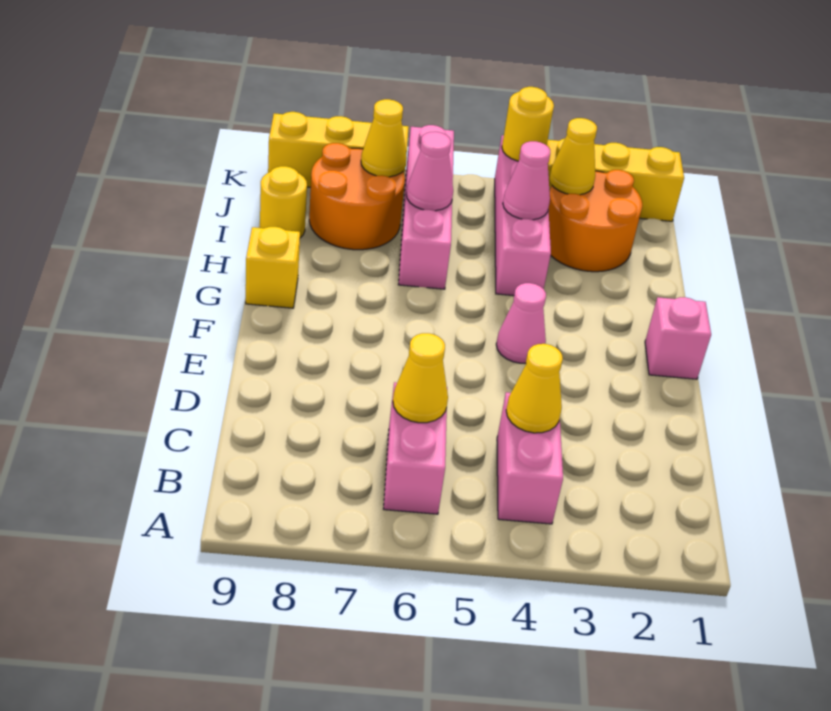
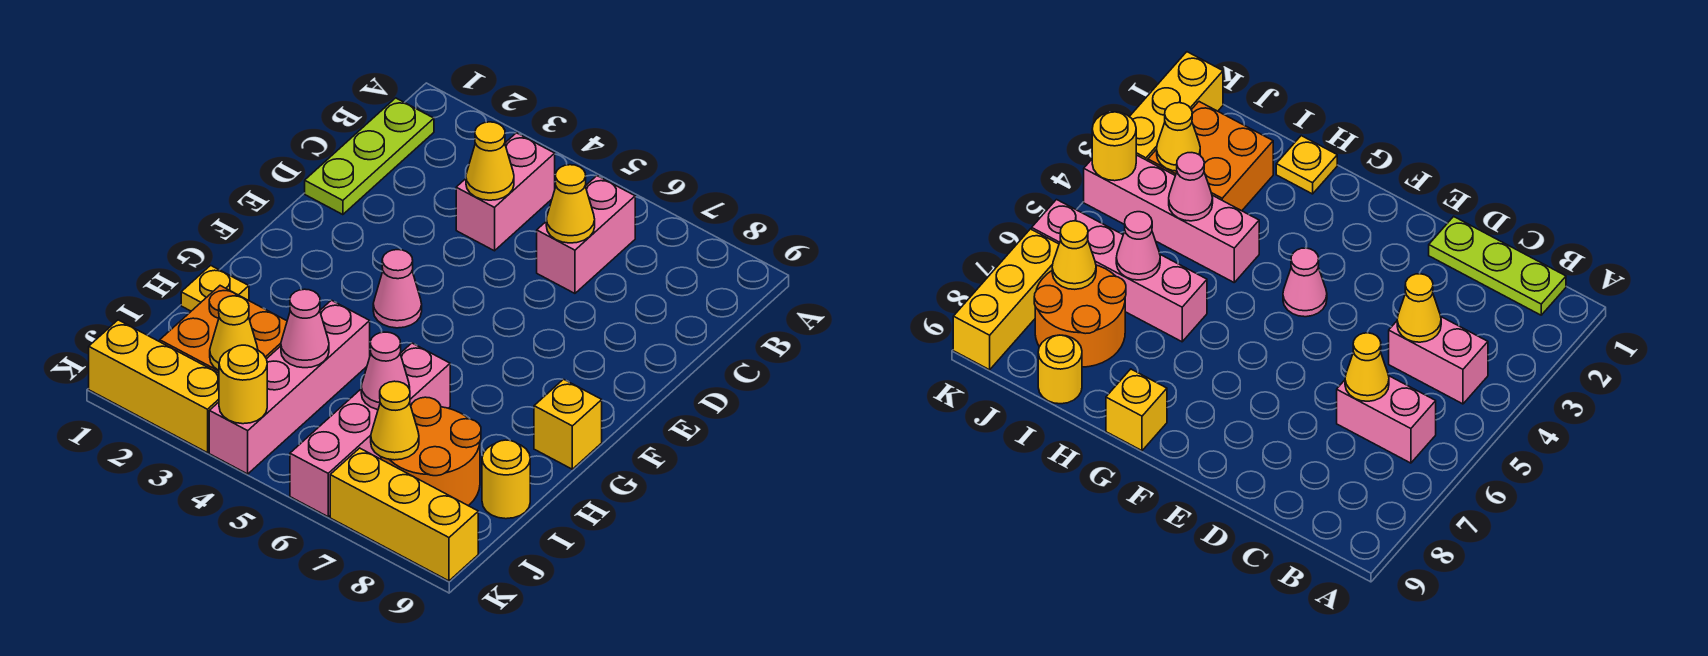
none -> lime plate B1:D1 level 1
pink brick F1 level 1 -> none
none -> yellow plate H1 level 1
orange round brick I2:J3 level 1 -> orange brick I2:J3 level 1

